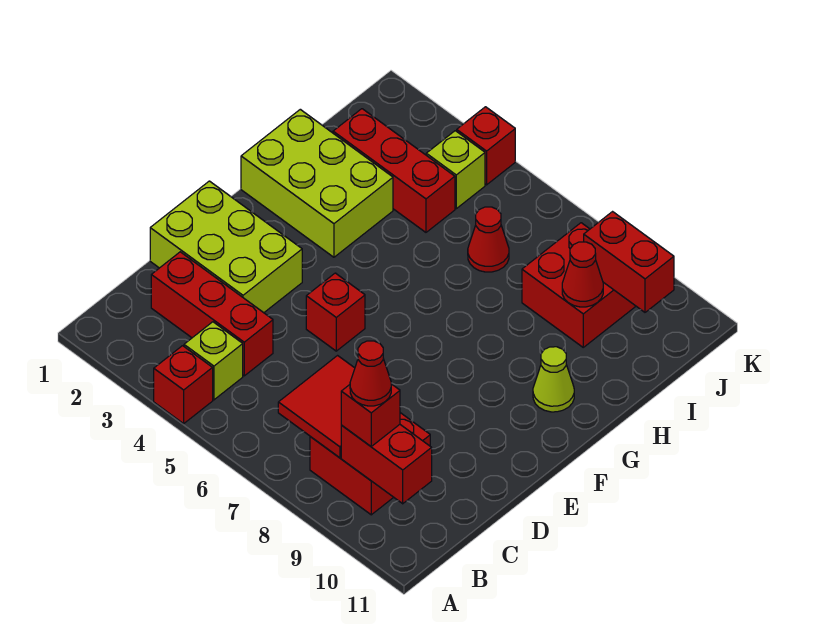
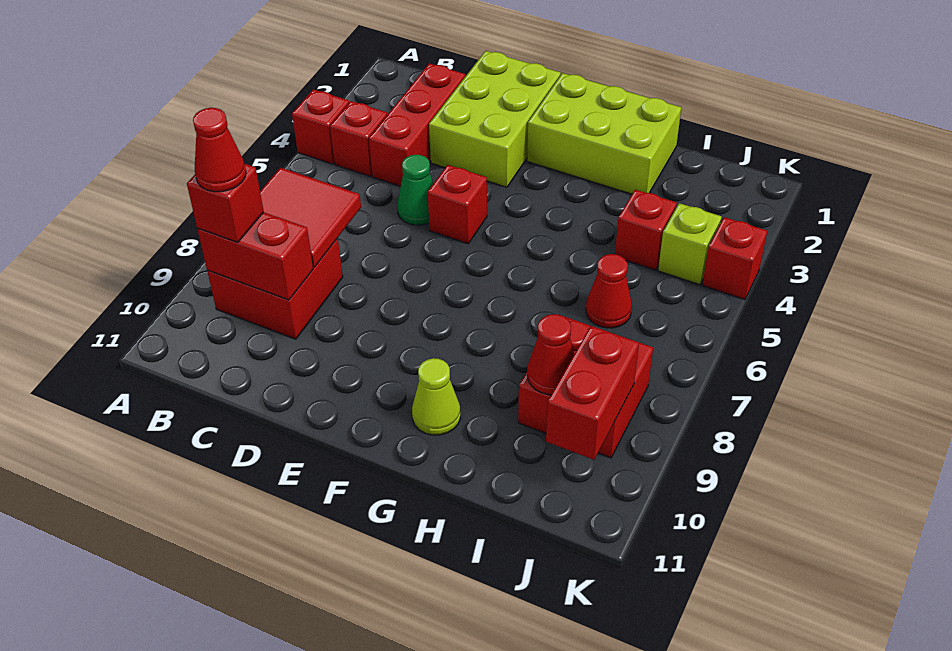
lime brick B4 level 1 -> red brick B4 level 1
red brick B9:B10 level 2 -> red brick B9:C9 level 2
none -> green cone D5 level 1
lime brick G1:H3 level 1 -> lime brick F1:H2 level 1
red brick I2:I4 level 1 -> red brick I4 level 1

